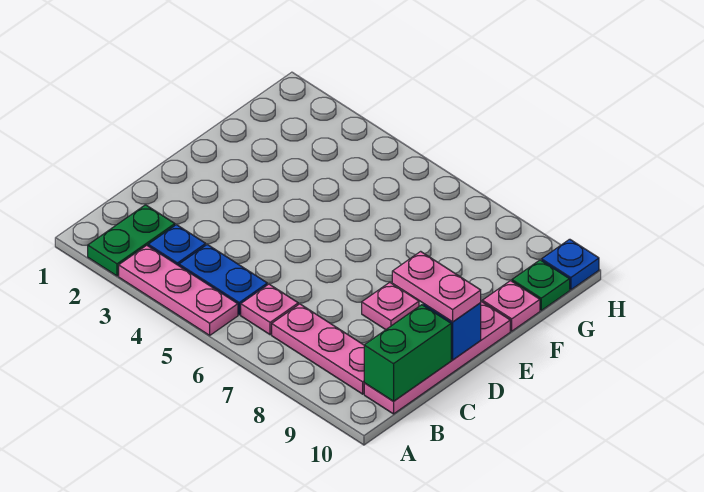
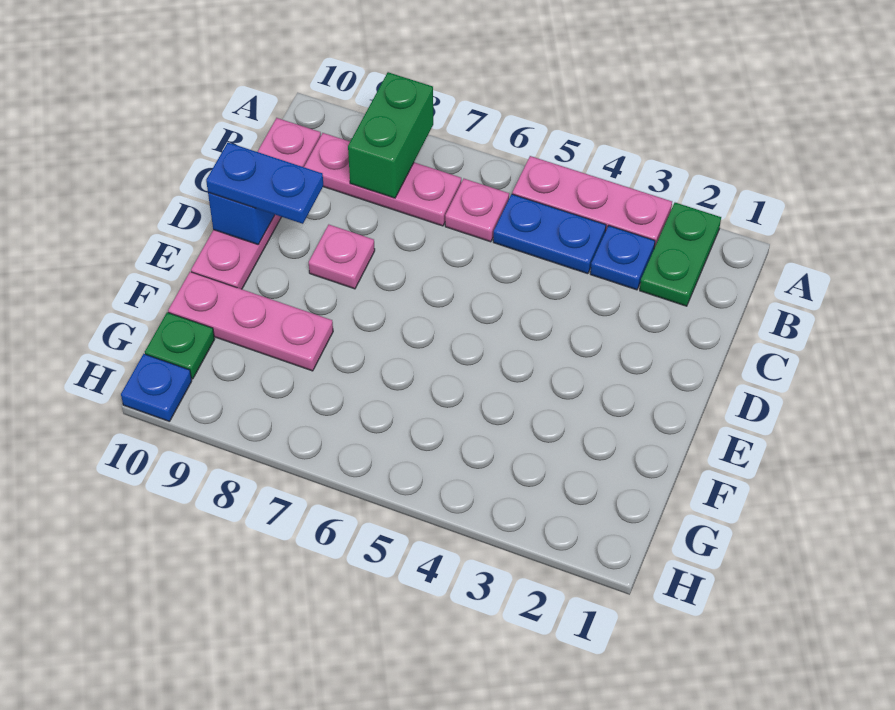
green brick B10:C10 level 2 -> green brick A8:B8 level 2
pink plate D9:D10 level 3 -> blue plate D9:D10 level 3
pink plate F10 level 1 -> pink plate F8:F10 level 1

